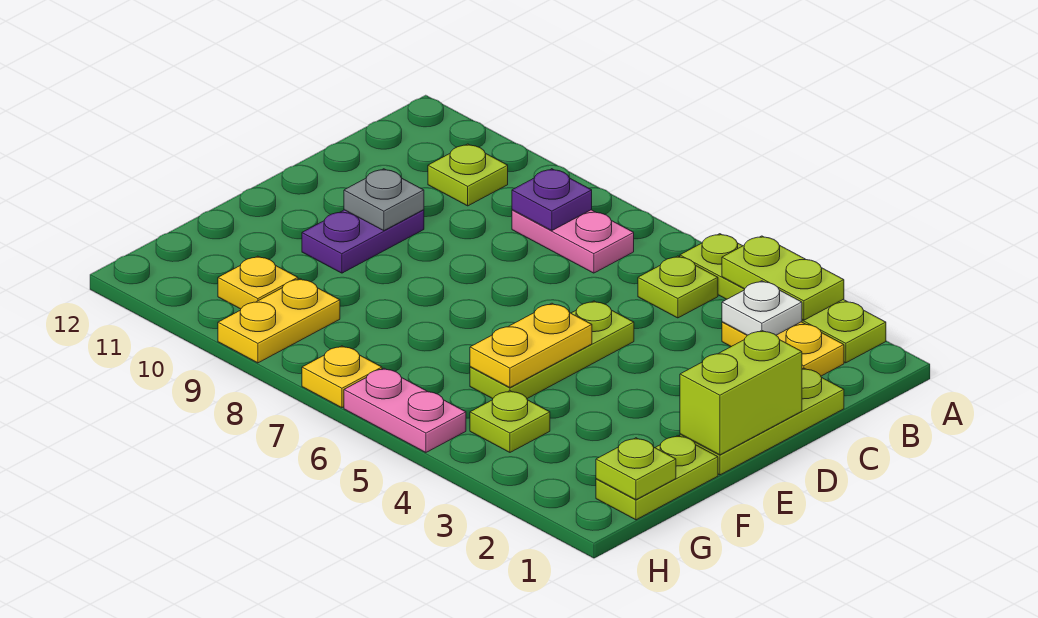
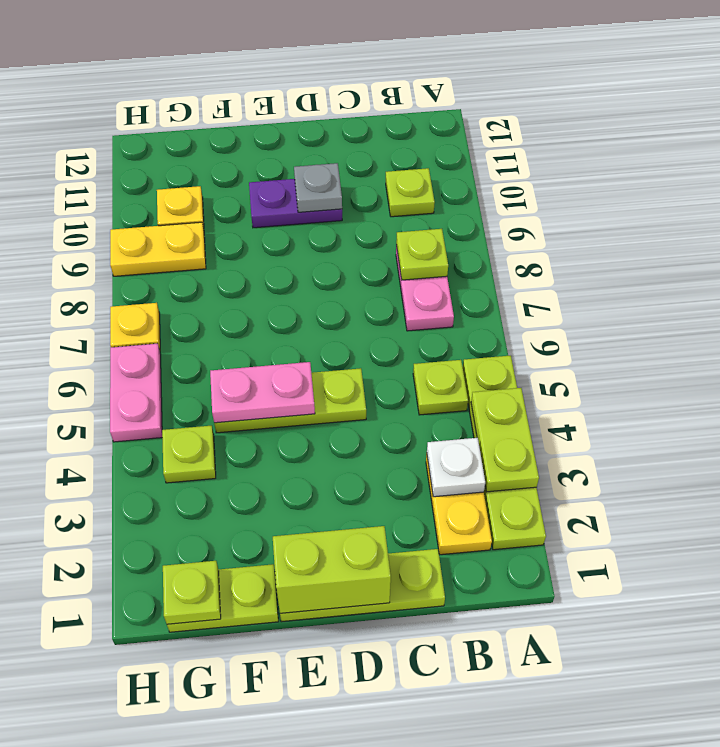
purple plate B8 level 2 -> lime plate B8 level 2
yellow plate E5:F5 level 2 -> pink plate E5:F5 level 2

